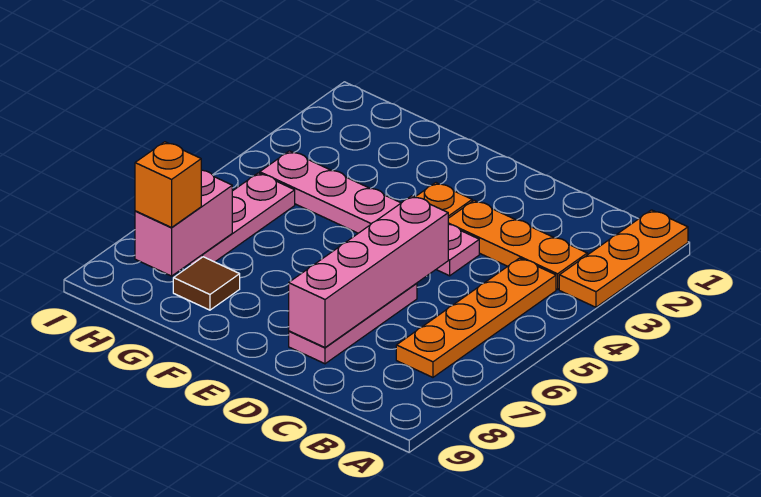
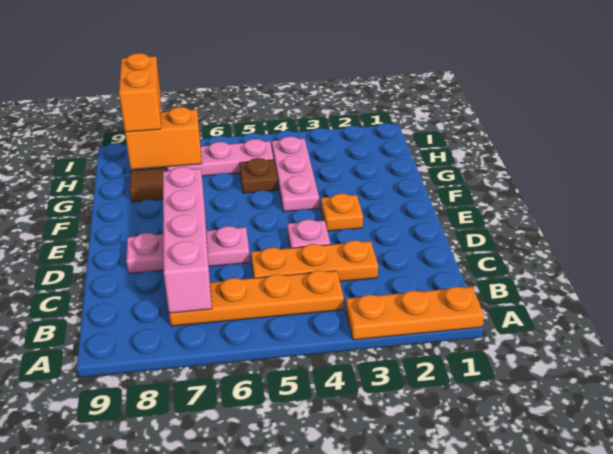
orange plate B3:D3 level 1 -> orange plate C3:C5 level 1
pink brick D5:D8 level 2 -> pink brick B7:E7 level 2
none -> brown plate G5 level 1
pink brick H7:H8 level 2 -> orange brick H7:H8 level 2
orange brick H8 level 3 -> orange brick H8:I8 level 3

